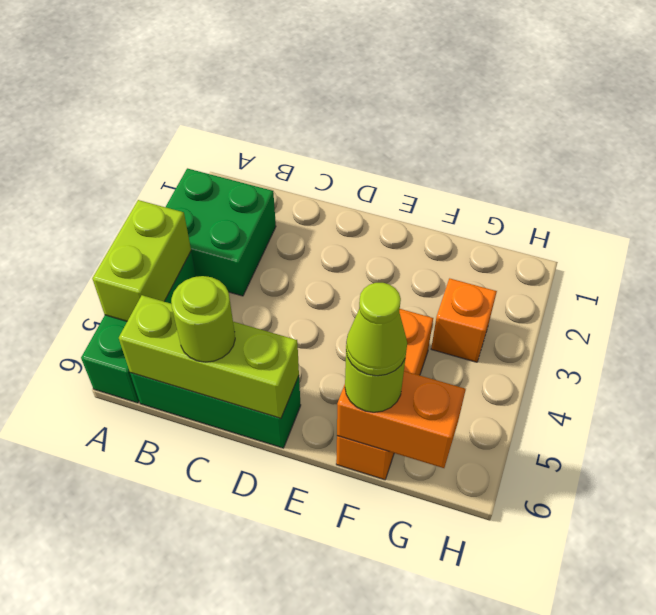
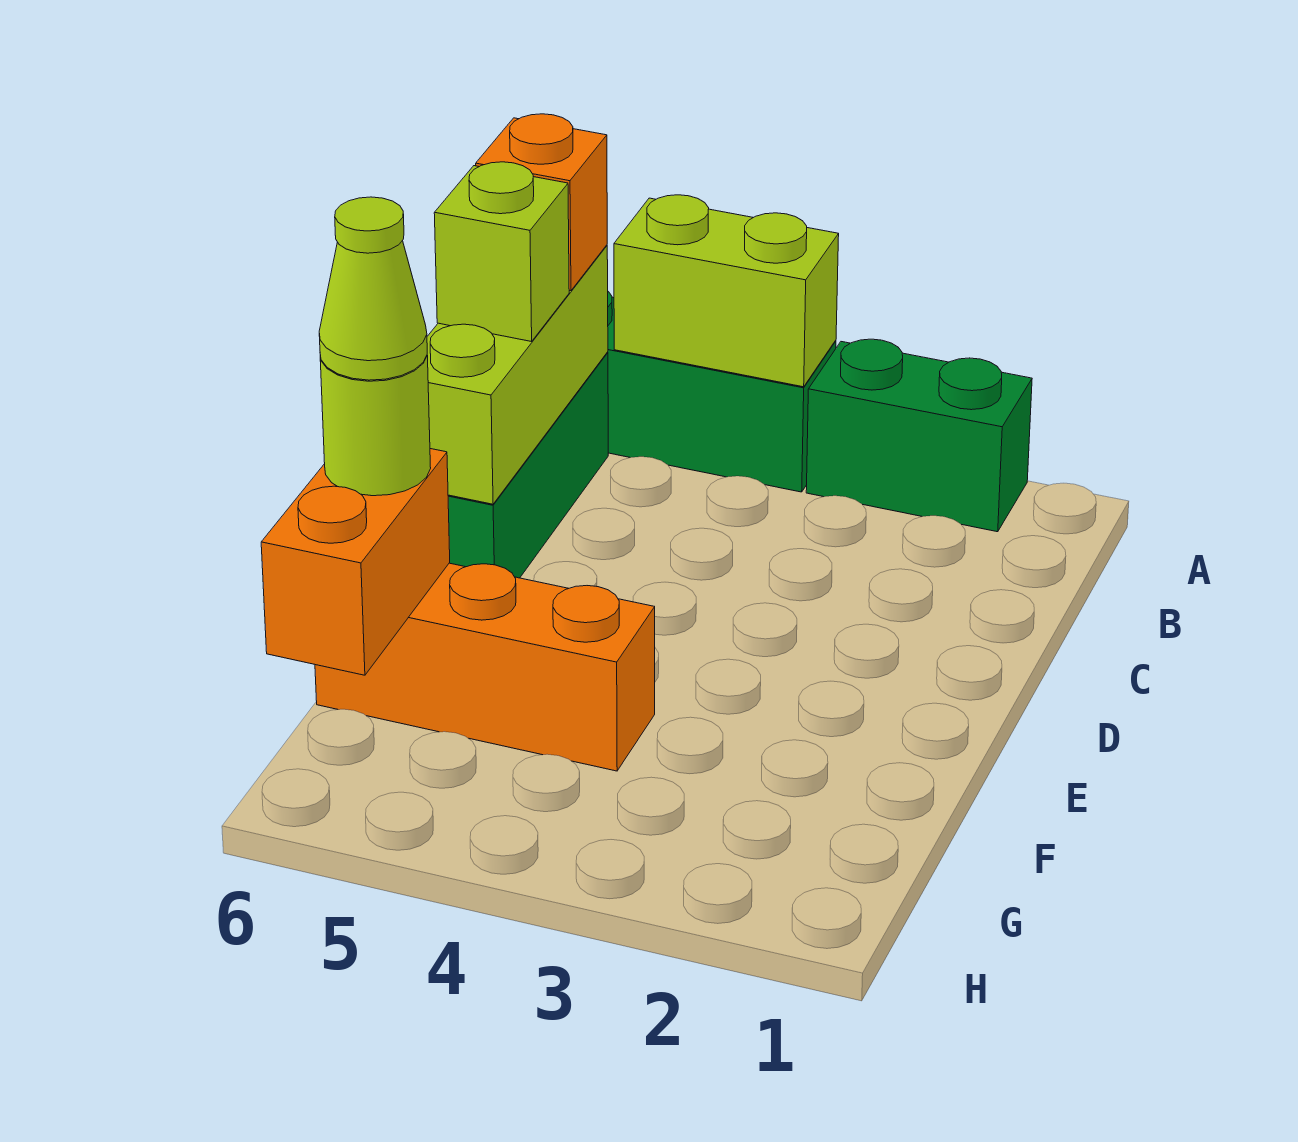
green brick A2:B3 level 1 -> green brick A2:A3 level 1
lime round brick C6 level 3 -> lime brick C6 level 3
orange brick G3 level 1 -> orange brick B6 level 3

